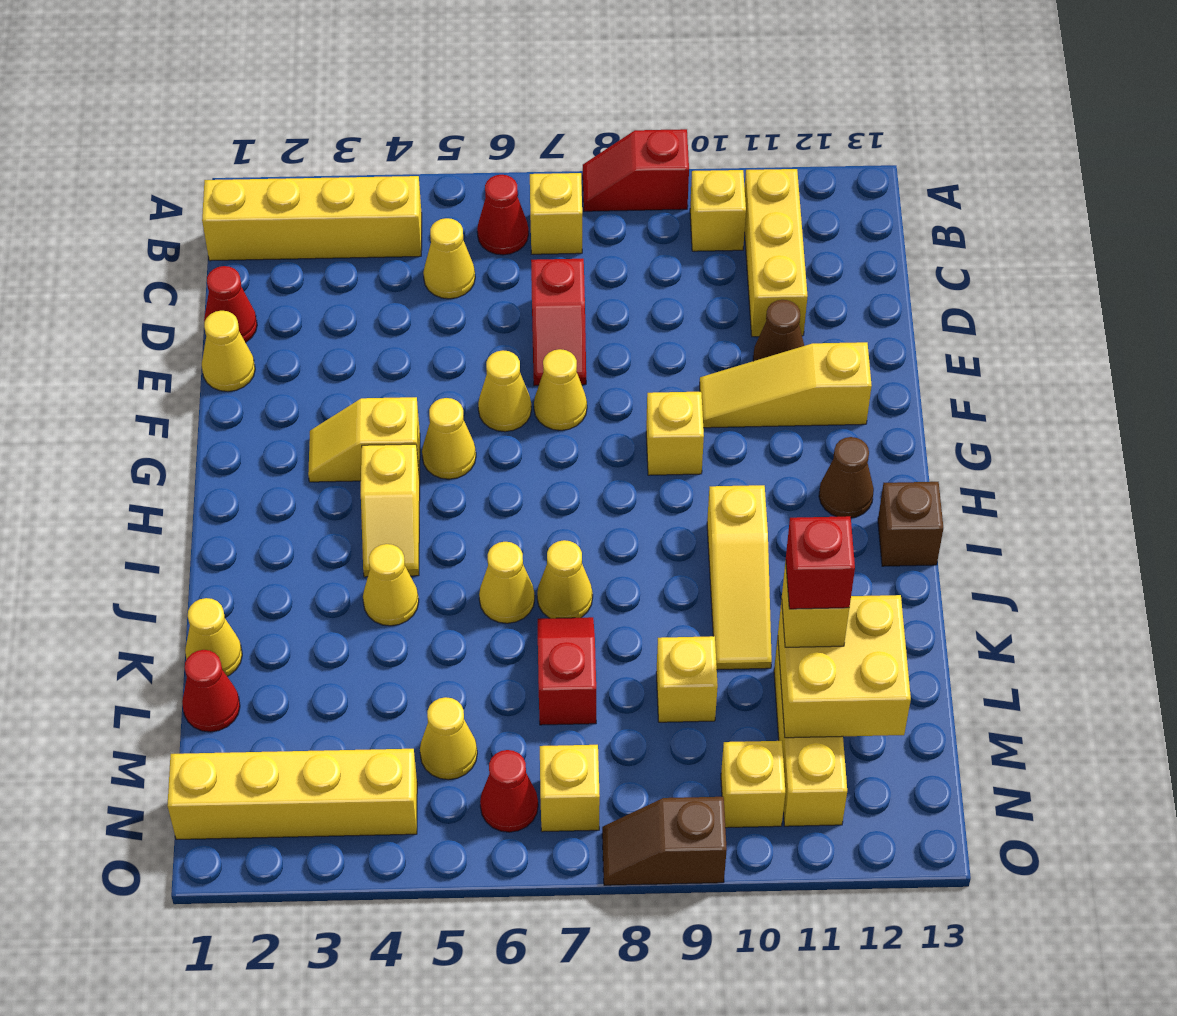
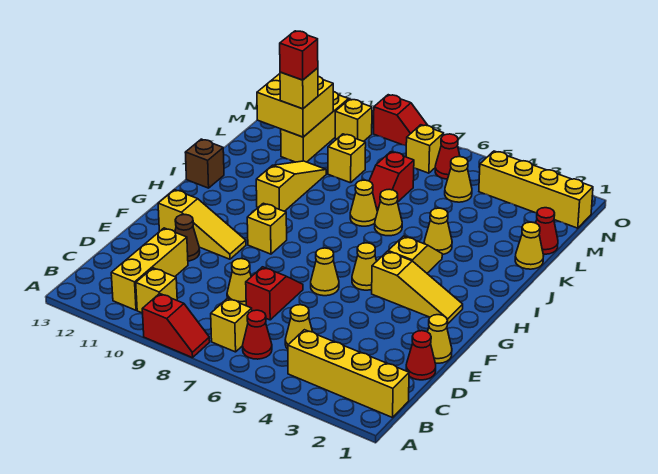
yellow cone F7 level 1 -> yellow cone D8 level 1
yellow slope G3:G4 level 1 top 4 -> yellow slope G2:G4 level 1 top 4
brown cone H12 level 1 -> none
brown slope O8:O9 level 1 top 9 -> red slope O8:O9 level 1 top 9

